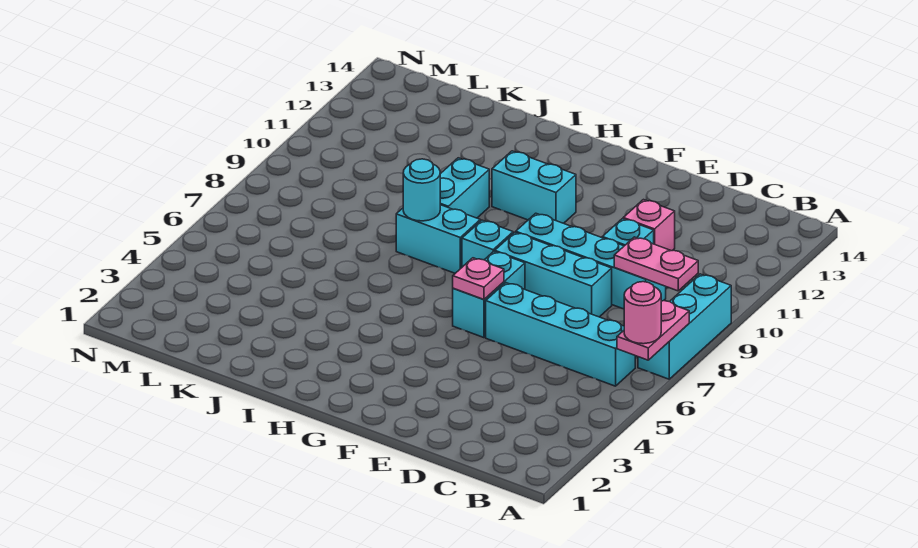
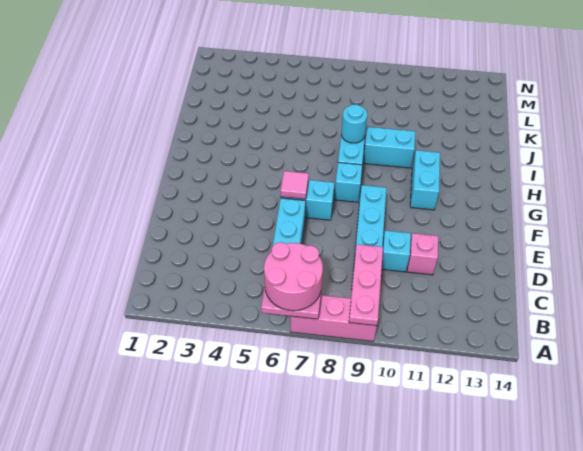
pink round brick A6 level 3 -> pink round brick A6:B7 level 3
cyan brick A7:A9 level 1 -> pink brick A7:A9 level 1
pink plate B9:C9 level 2 -> pink plate A9:C9 level 2
cyan brick D8:F8 level 1 -> none
pink plate F6 level 2 -> pink tile F6 level 2

